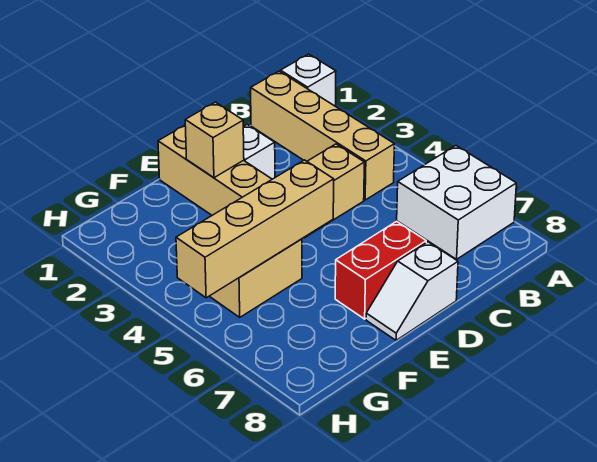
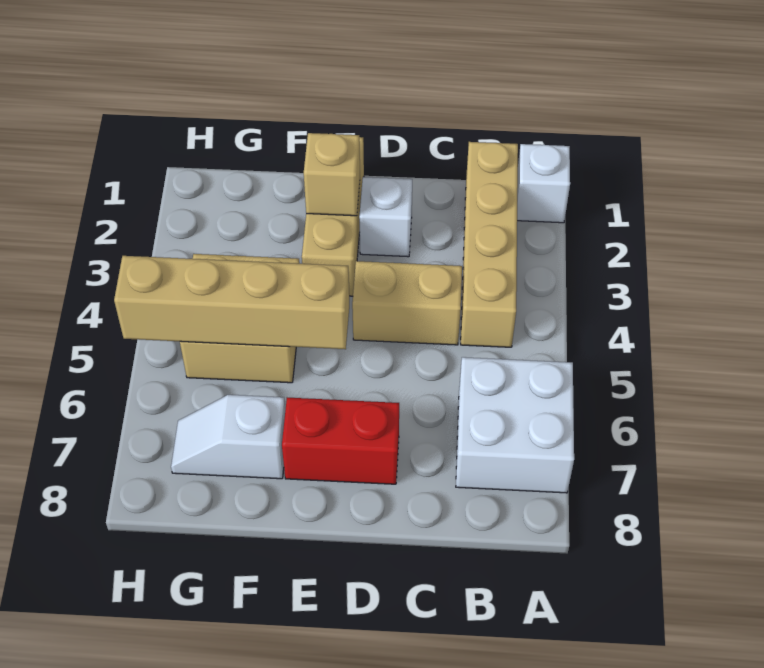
white slope D8:E8 level 1 top D -> white slope F7:G7 level 1 top F

